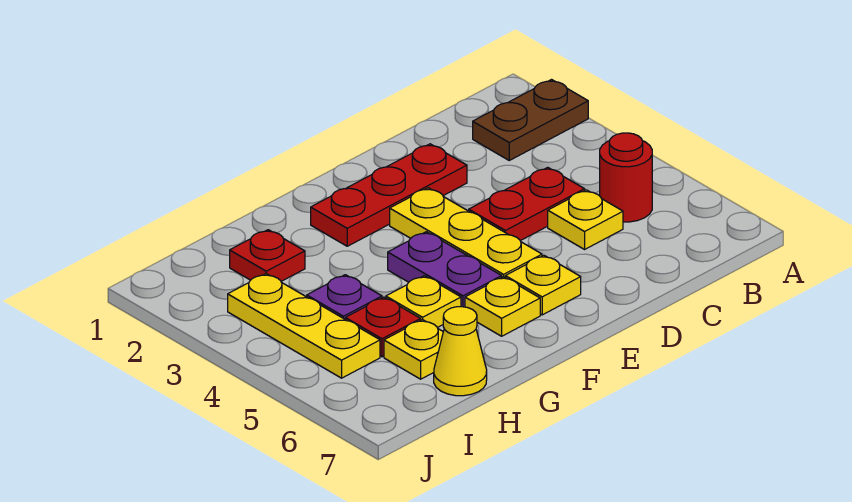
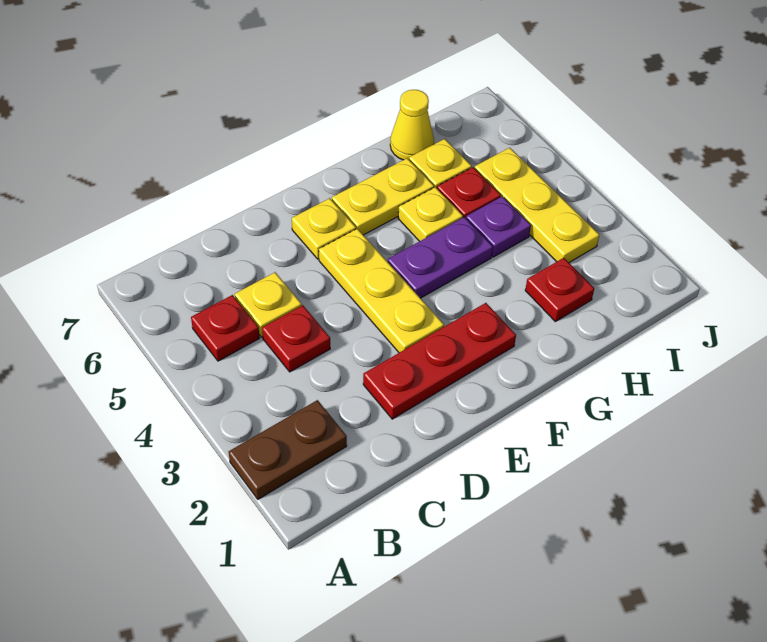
red round brick B5 level 1 -> red plate B5 level 1
red plate C4:D4 level 1 -> red plate C4 level 1
purple plate F4:F5 level 1 -> purple plate F4:G4 level 1
yellow plate F6 level 1 -> yellow plate F6:G6 level 1

